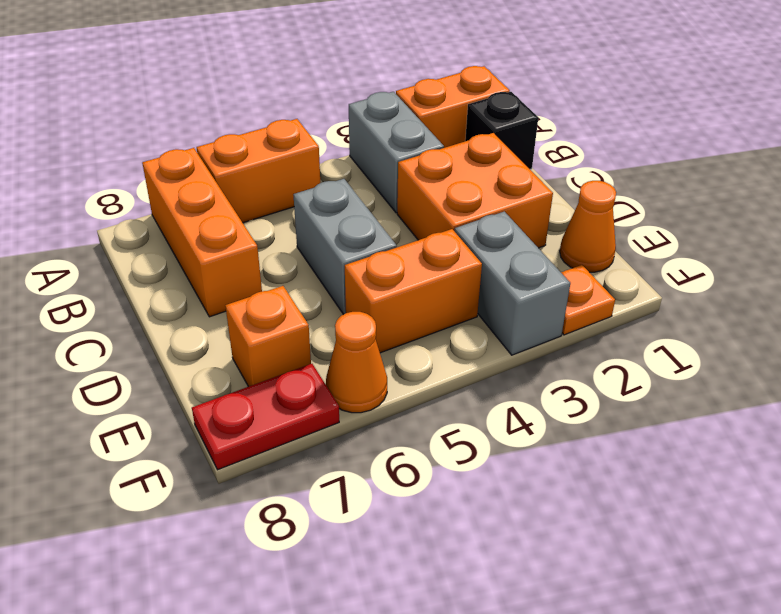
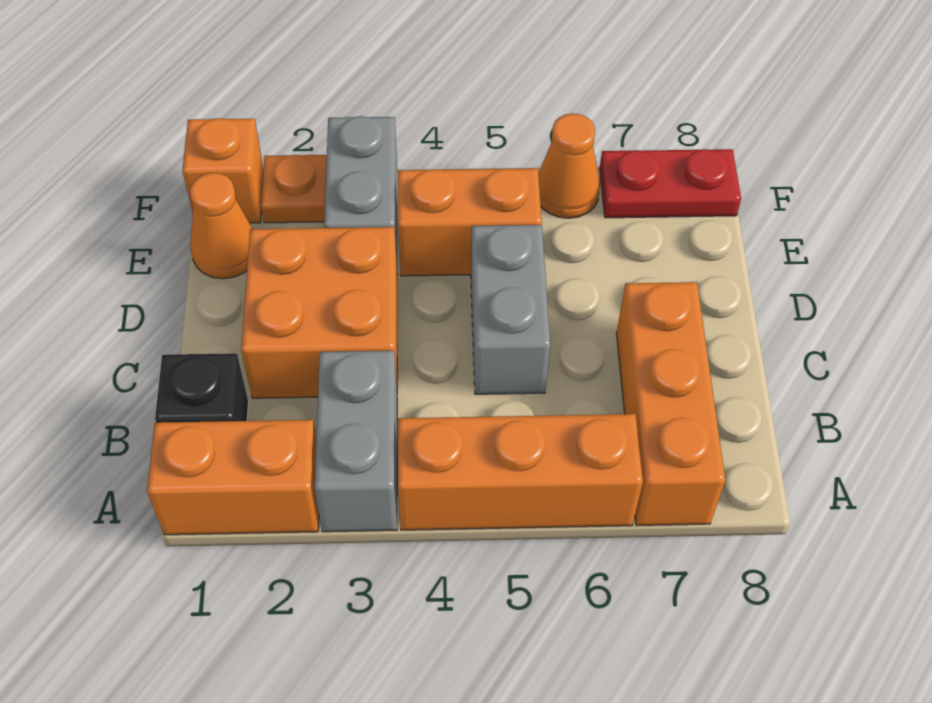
orange brick A5:A6 level 1 -> orange brick A4:A6 level 1
orange brick E7 level 1 -> orange brick F1 level 1

